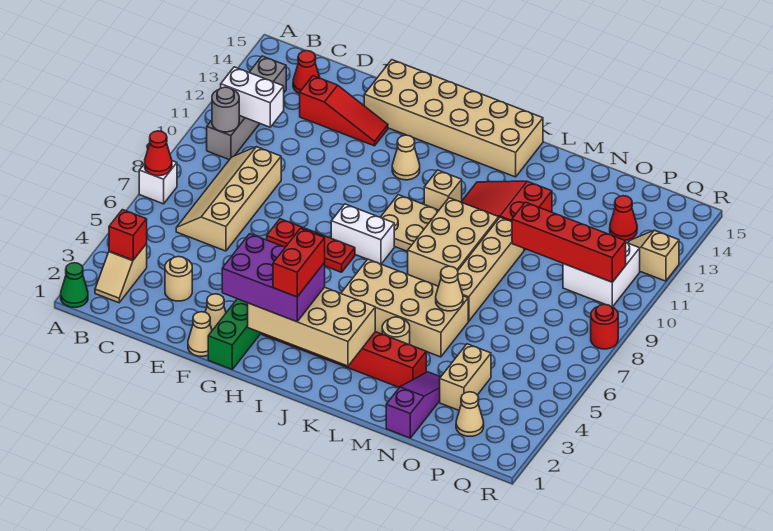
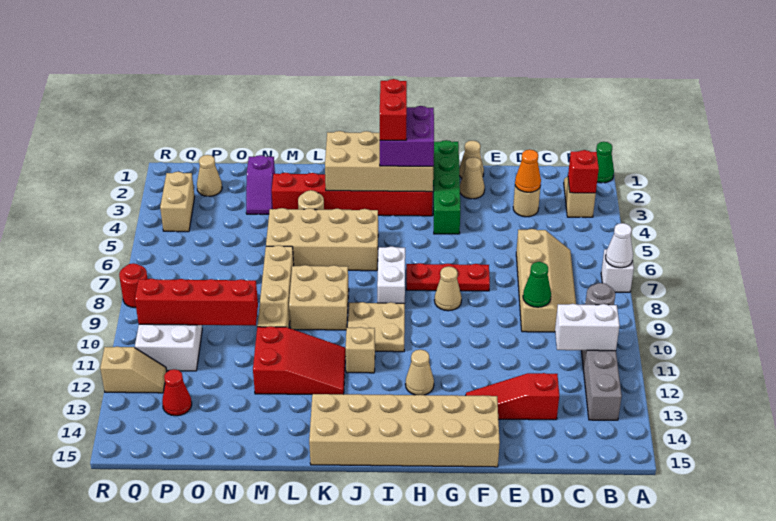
red cone A7 level 2 -> white cone A7 level 2
red cone C14 level 1 -> none
none -> orange cone D3 level 2
none -> green cone D9 level 2
purple brick G2:I3 level 3 -> purple brick H2:I3 level 3
white brick H8:I8 level 1 -> white brick I7:I8 level 1
tan brick K8:L10 level 1 -> tan brick K8:L9 level 1
tan cone M6 level 2 -> tan cone G8 level 1
purple slope N1:N3 level 1 top 1 -> purple slope N2:N3 level 1 top 2
tan brick O3:O4 level 1 -> tan brick Q3:Q4 level 1

